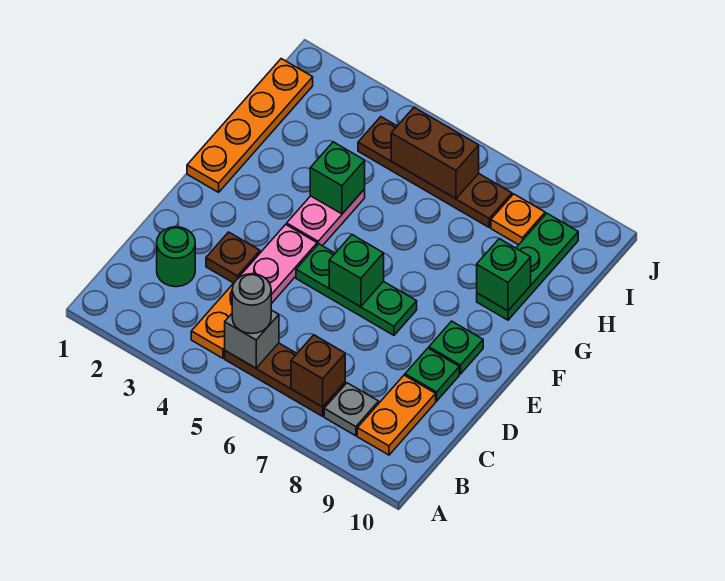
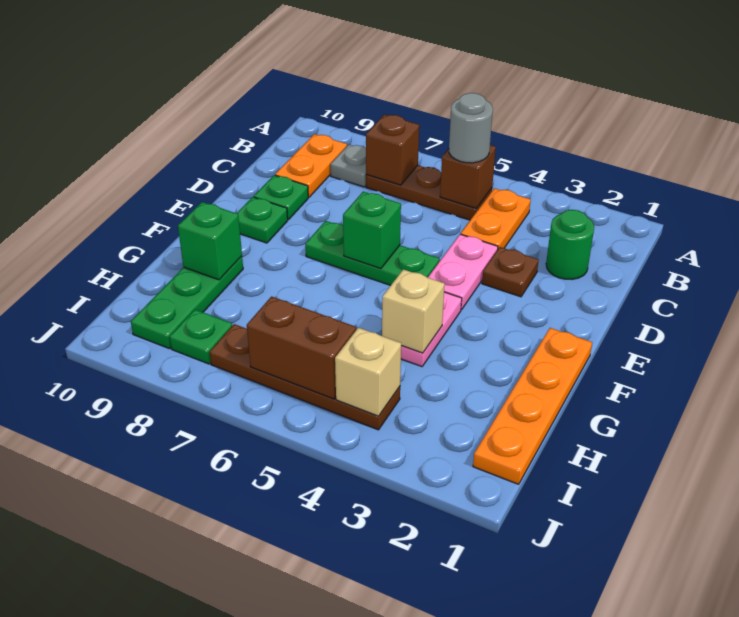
grey brick B5 level 2 -> brown brick B5 level 2
green brick G4 level 2 -> tan brick G4 level 2
none -> tan brick I4 level 2
orange plate I8 level 1 -> green plate I8 level 1

